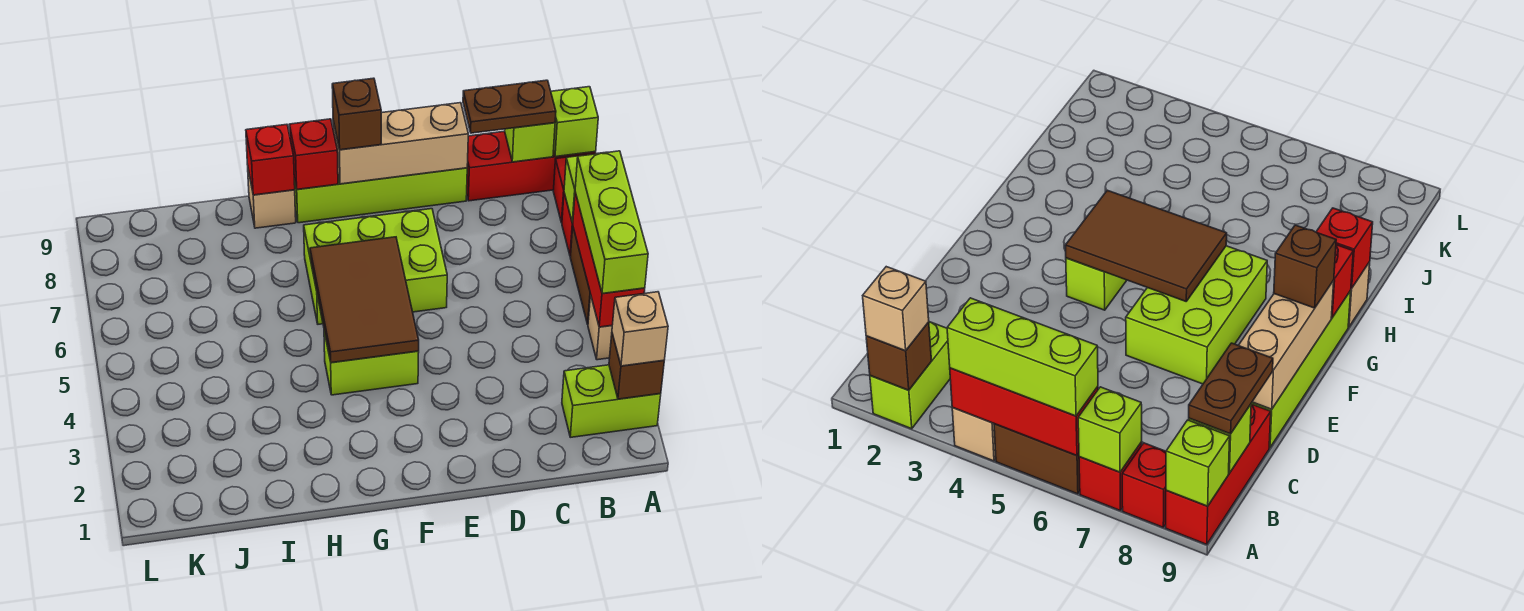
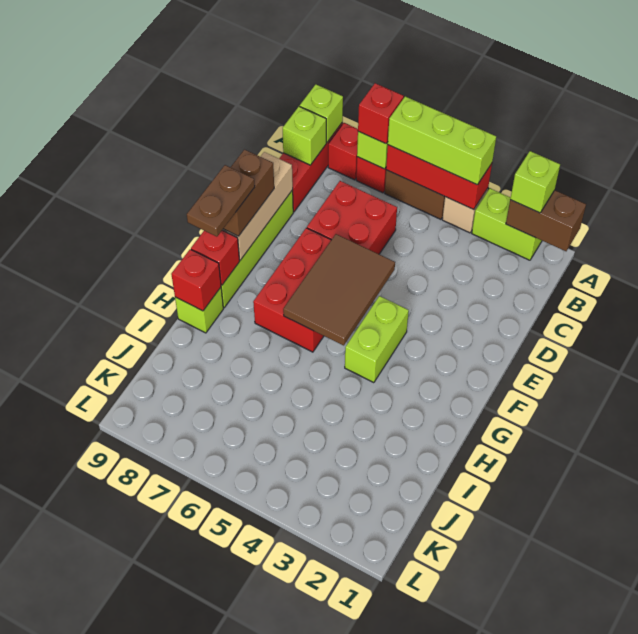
lime brick A2:B2 level 1 -> lime brick A2:A3 level 1
brown brick A2 level 2 -> brown brick A1:A2 level 2
tan brick A2 level 3 -> lime brick A2 level 3
none -> red brick A7 level 3
brown plate B9:C9 level 3 -> brown plate F9:G9 level 4
none -> red brick C6:D7 level 1
lime brick E6:G7 level 1 -> red brick E6:G7 level 1
brown tile F4:G6 level 2 -> brown tile E5:G6 level 2
brown brick F9 level 3 -> brown brick E9:F9 level 3
tan brick H9 level 1 -> lime brick H9 level 1

